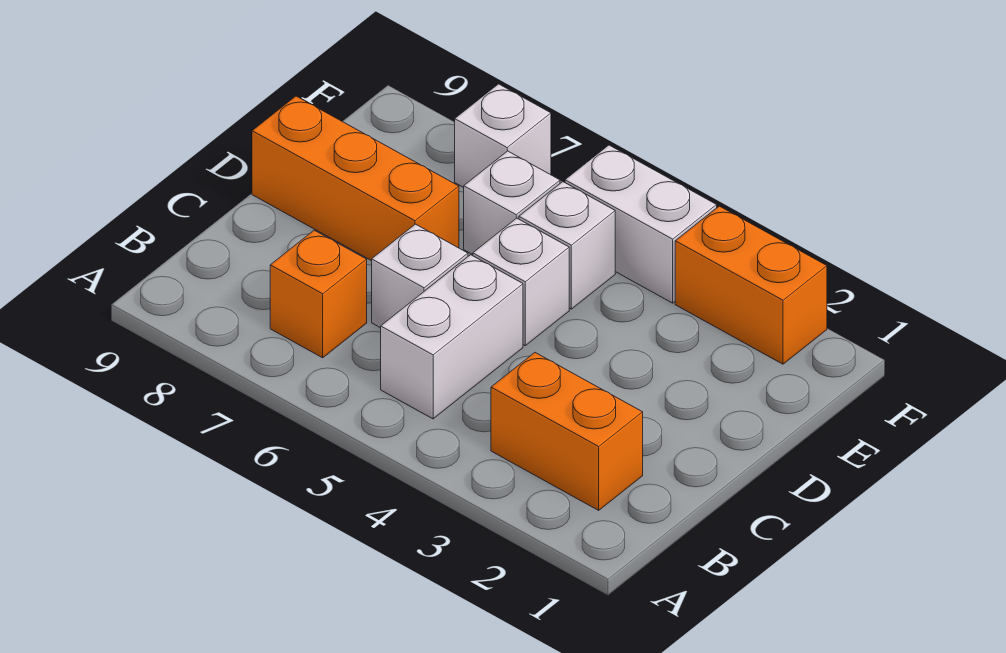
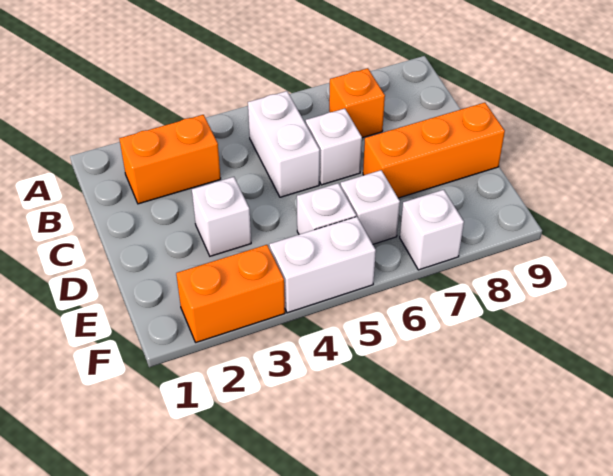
white brick D5 level 1 -> white brick D3 level 1

